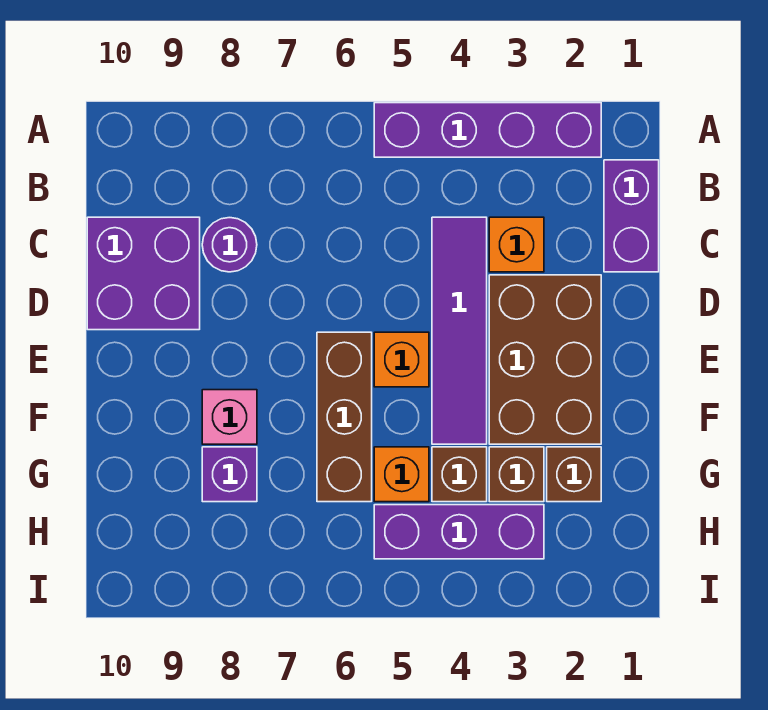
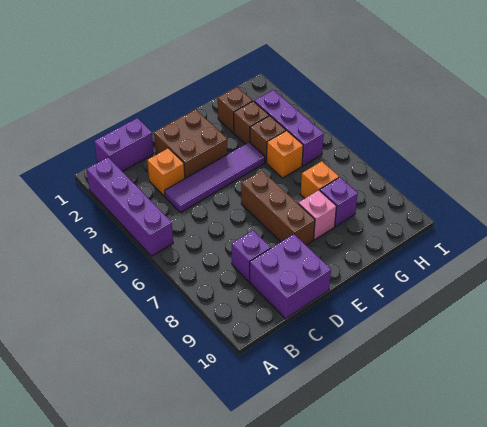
purple round brick C8 level 1 -> purple brick C8 level 1
brown brick D2:F3 level 1 -> brown brick D2:E3 level 1
orange brick E5 level 1 -> orange brick G7 level 1
brown brick E6:G6 level 1 -> brown brick E6:E8 level 1

